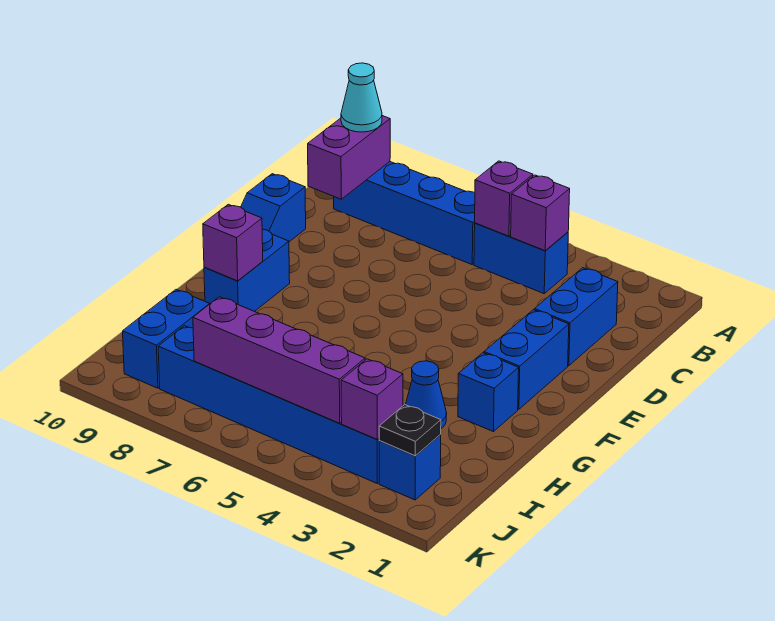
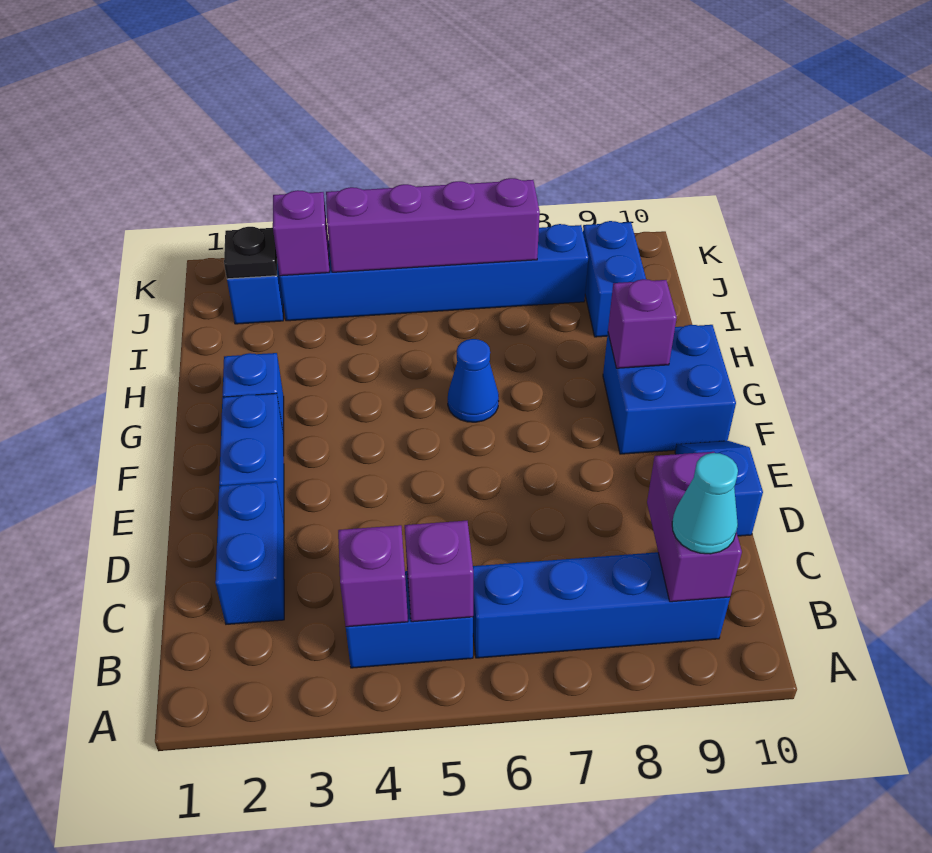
blue brick F9:G9 level 1 -> blue brick F9:G10 level 1
blue cone H3 level 1 -> blue cone G6 level 1

